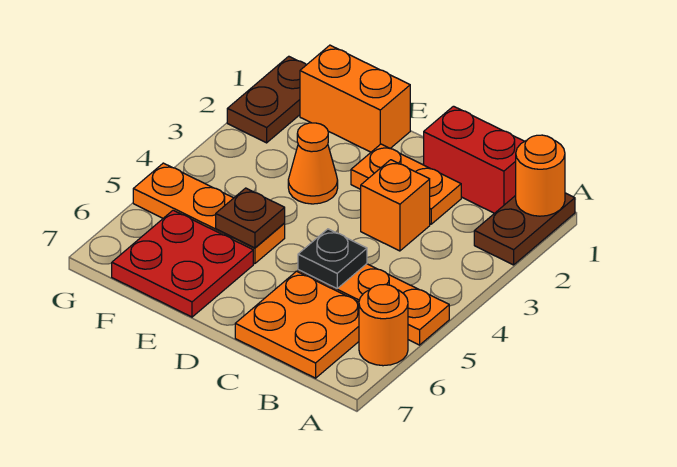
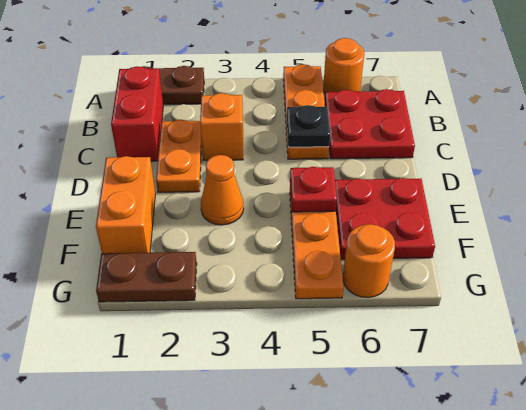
orange round brick A1 level 2 -> orange round brick G6 level 1
orange plate B6:C7 level 1 -> red plate B6:C7 level 1
brown plate E5 level 2 -> red plate E5 level 2

